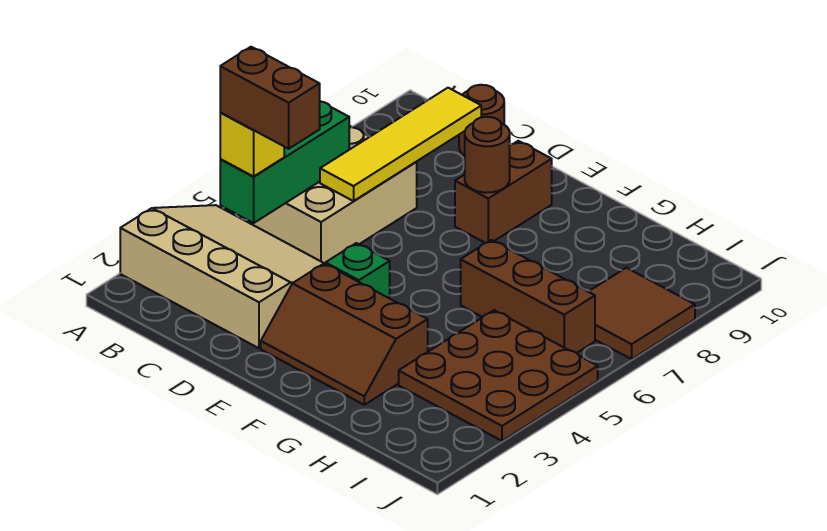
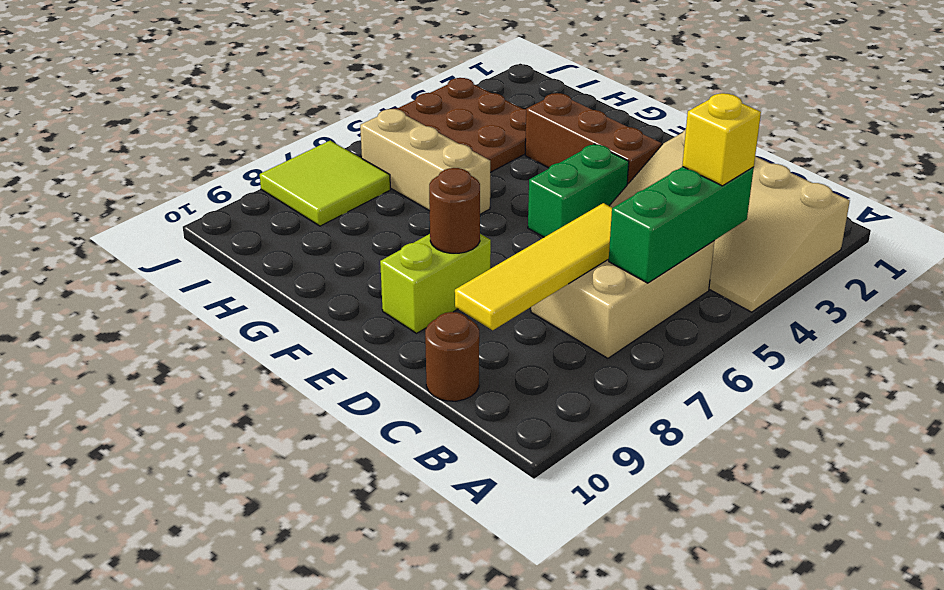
brown brick B4:C4 level 4 -> none
green brick E4 level 1 -> green brick E4:E5 level 1
brown brick E8:E9 level 1 -> lime brick E8:E9 level 1
brown brick G6:I6 level 1 -> tan brick G6:I6 level 1
brown tile I7:J8 level 1 -> lime tile I7:J8 level 1

